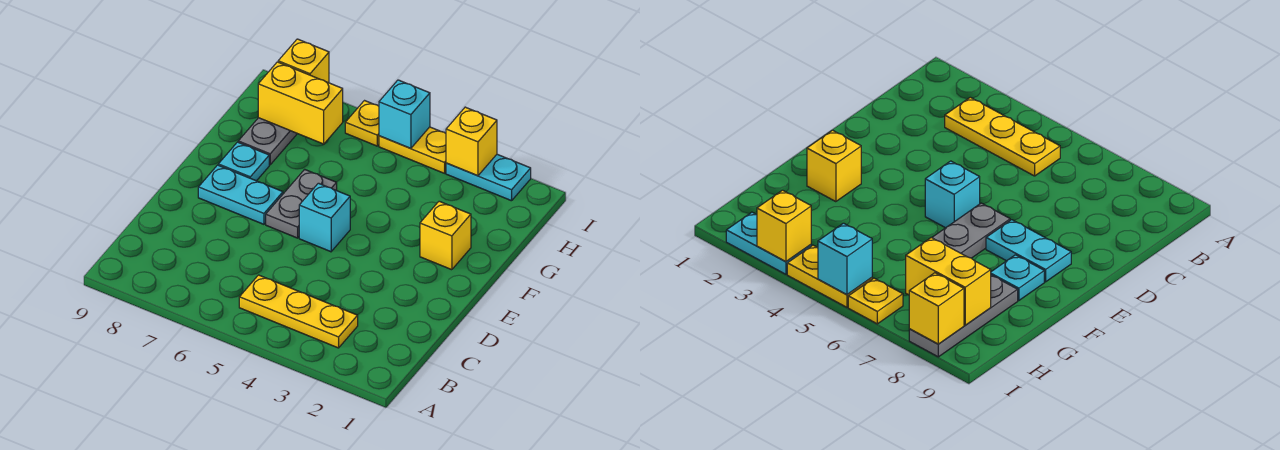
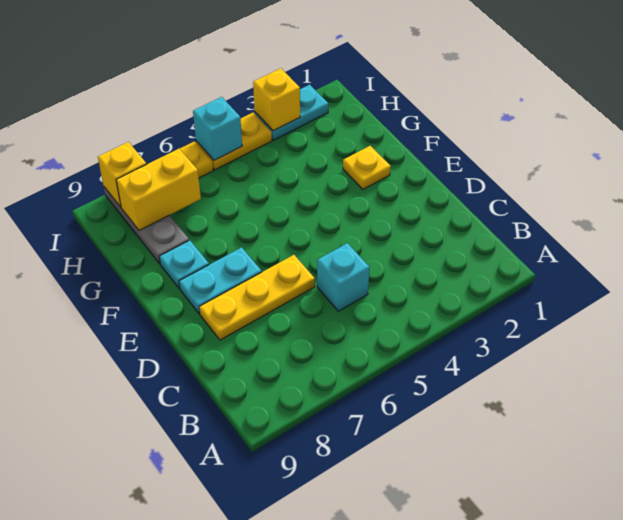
yellow plate B3:B5 level 1 -> yellow plate D6:D8 level 1
cyan brick E5 level 1 -> cyan brick C5 level 1
grey plate E6:F6 level 1 -> none
yellow brick F2 level 1 -> yellow plate F2 level 1

